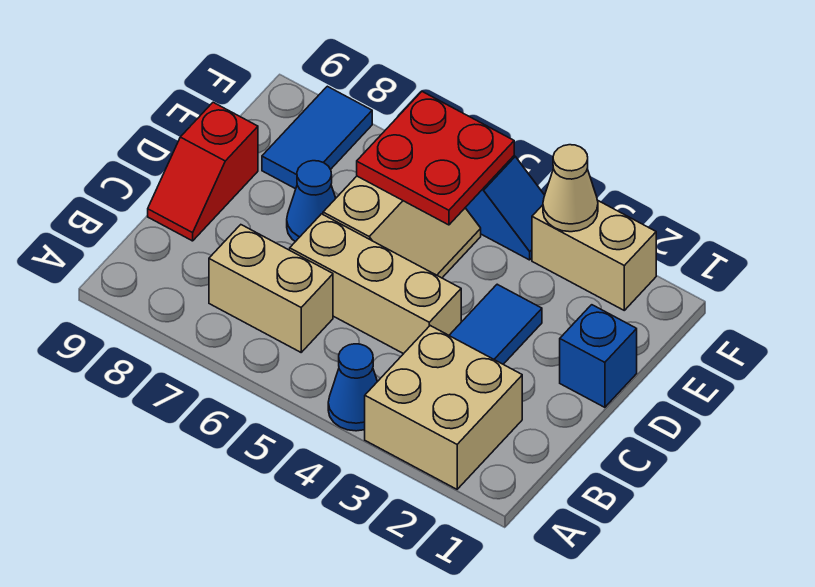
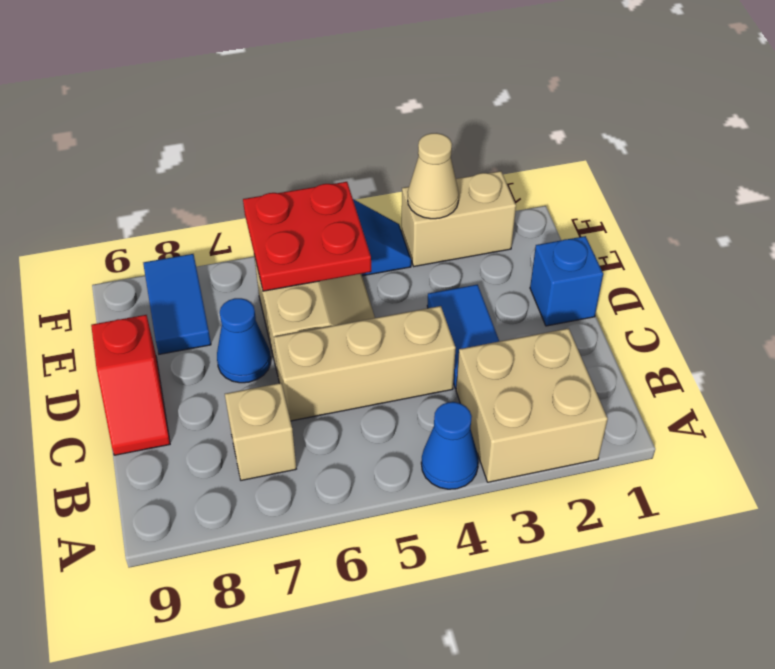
tan brick B6:B7 level 1 -> tan brick B7 level 1

